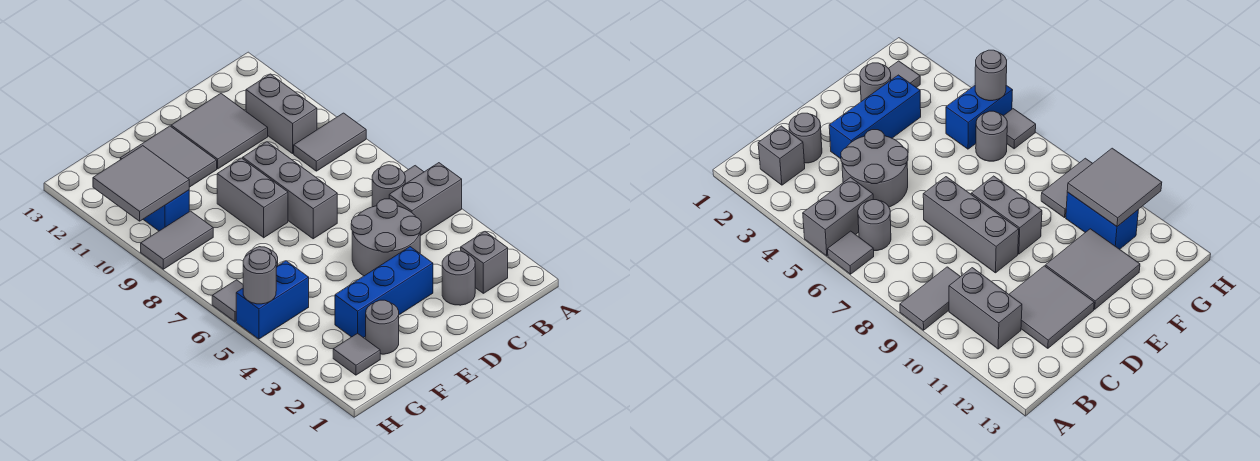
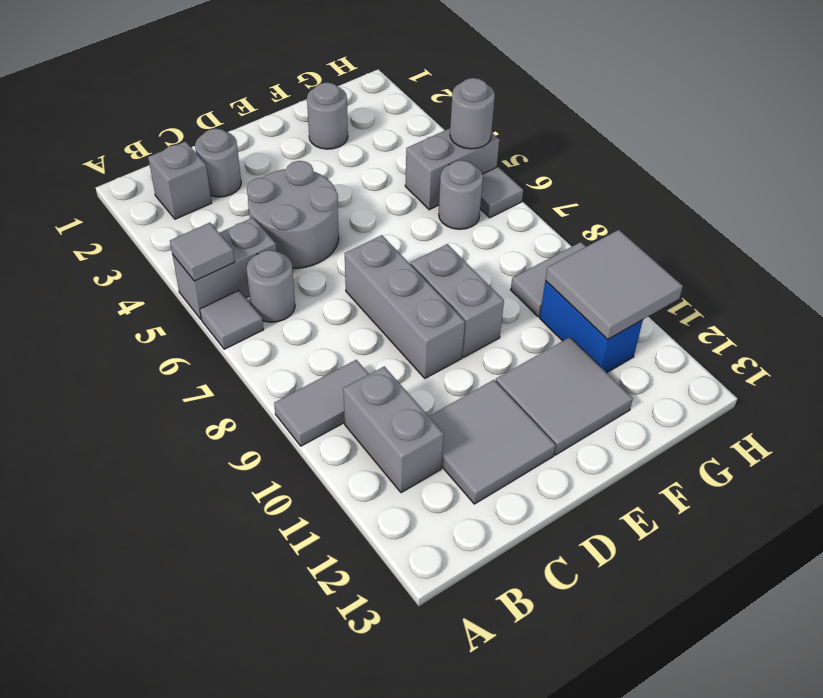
blue brick D3:F3 level 1 -> none
grey tile G2 level 1 -> grey tile A5 level 2
blue brick G5:H5 level 1 -> grey brick G5:H5 level 1

